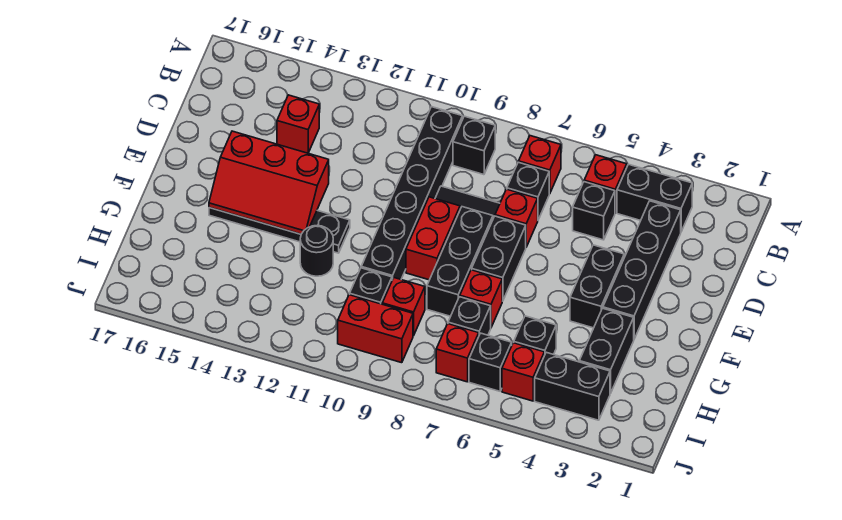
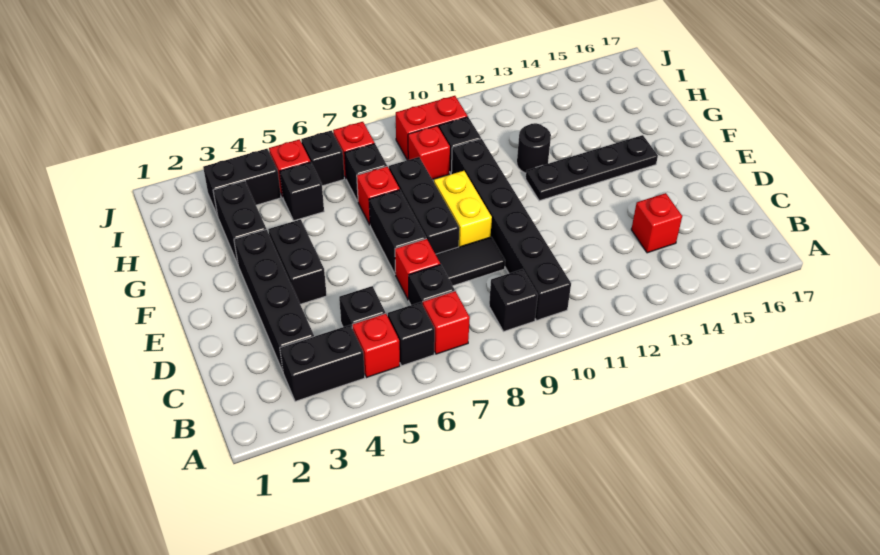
none -> black brick B6 level 1
red brick E9:F9 level 1 -> yellow brick E9:F9 level 1
red slope E13:F15 level 2 top E -> none

